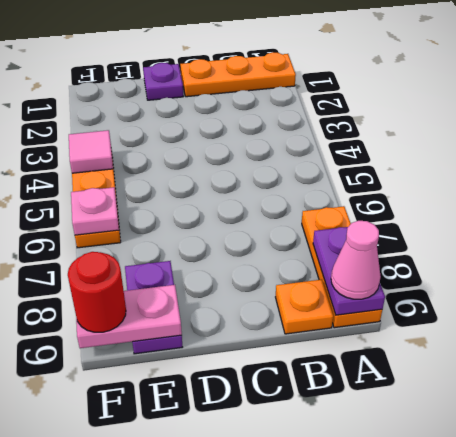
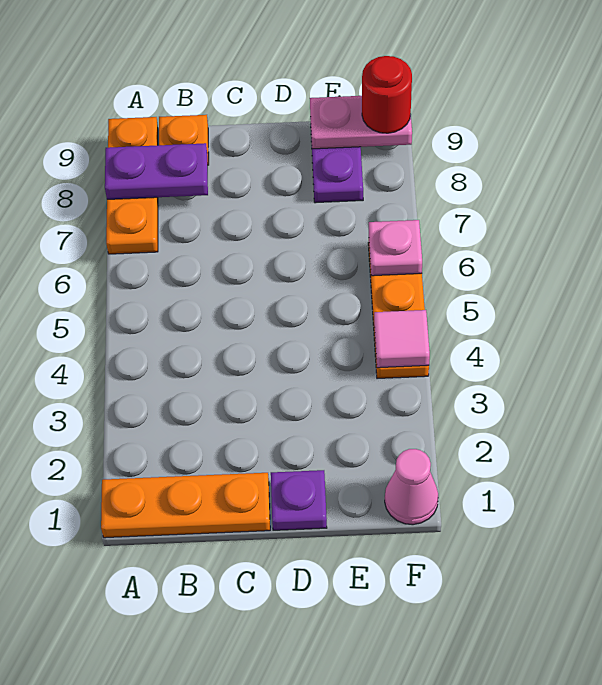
purple plate A8:A9 level 2 -> purple plate A8:B8 level 2
pink cone A9 level 3 -> pink cone F1 level 1

